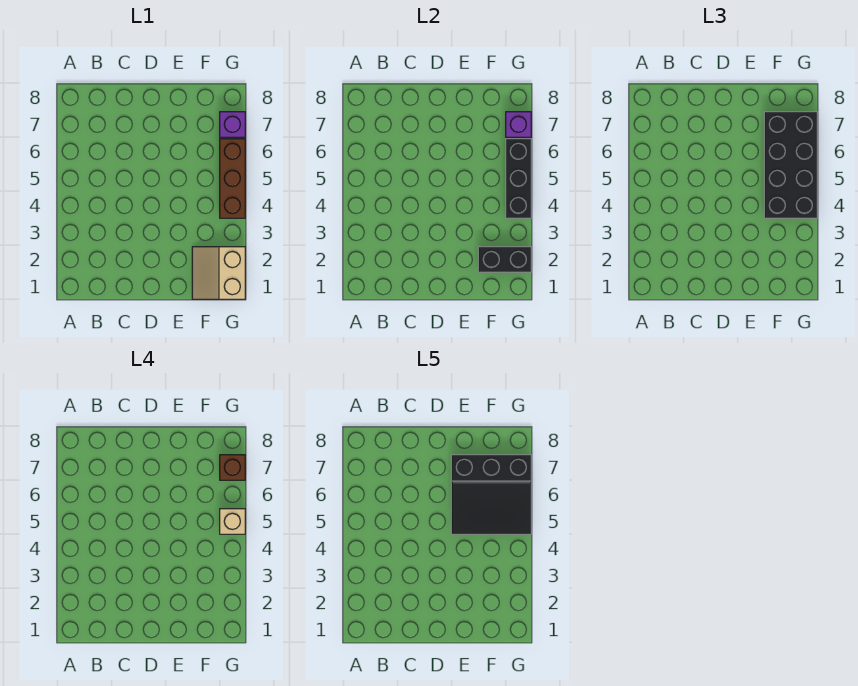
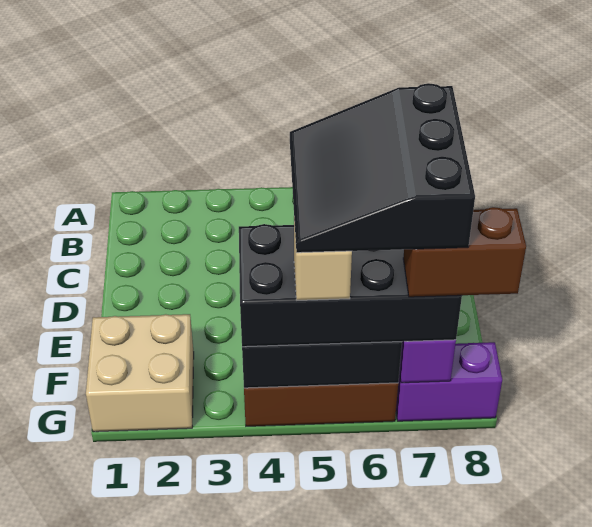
tan slope F1:G2 level 1 top G -> tan brick F1:G2 level 1
black brick F2:G2 level 2 -> none
purple brick G7 level 1 -> purple brick G7:G8 level 1
brown brick G7 level 4 -> brown brick G7:G8 level 4

